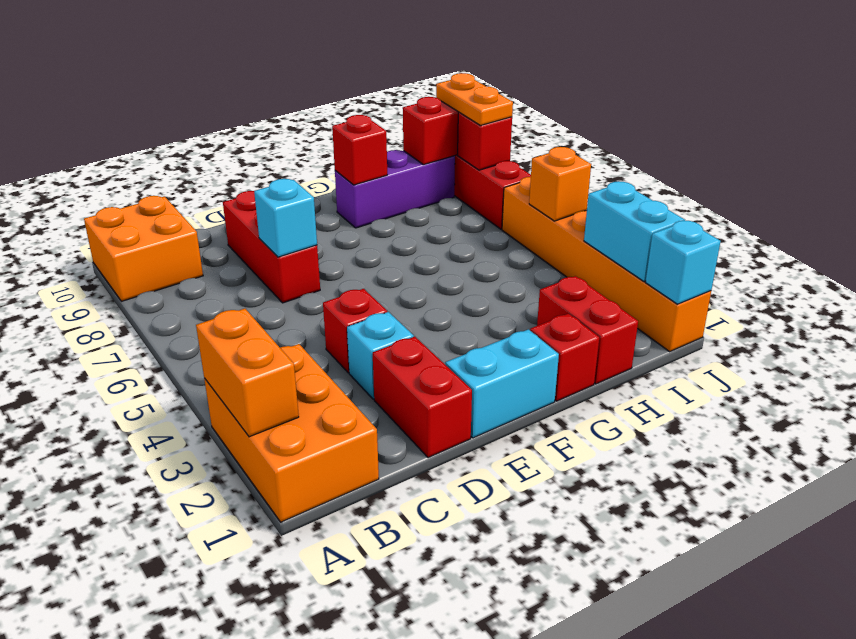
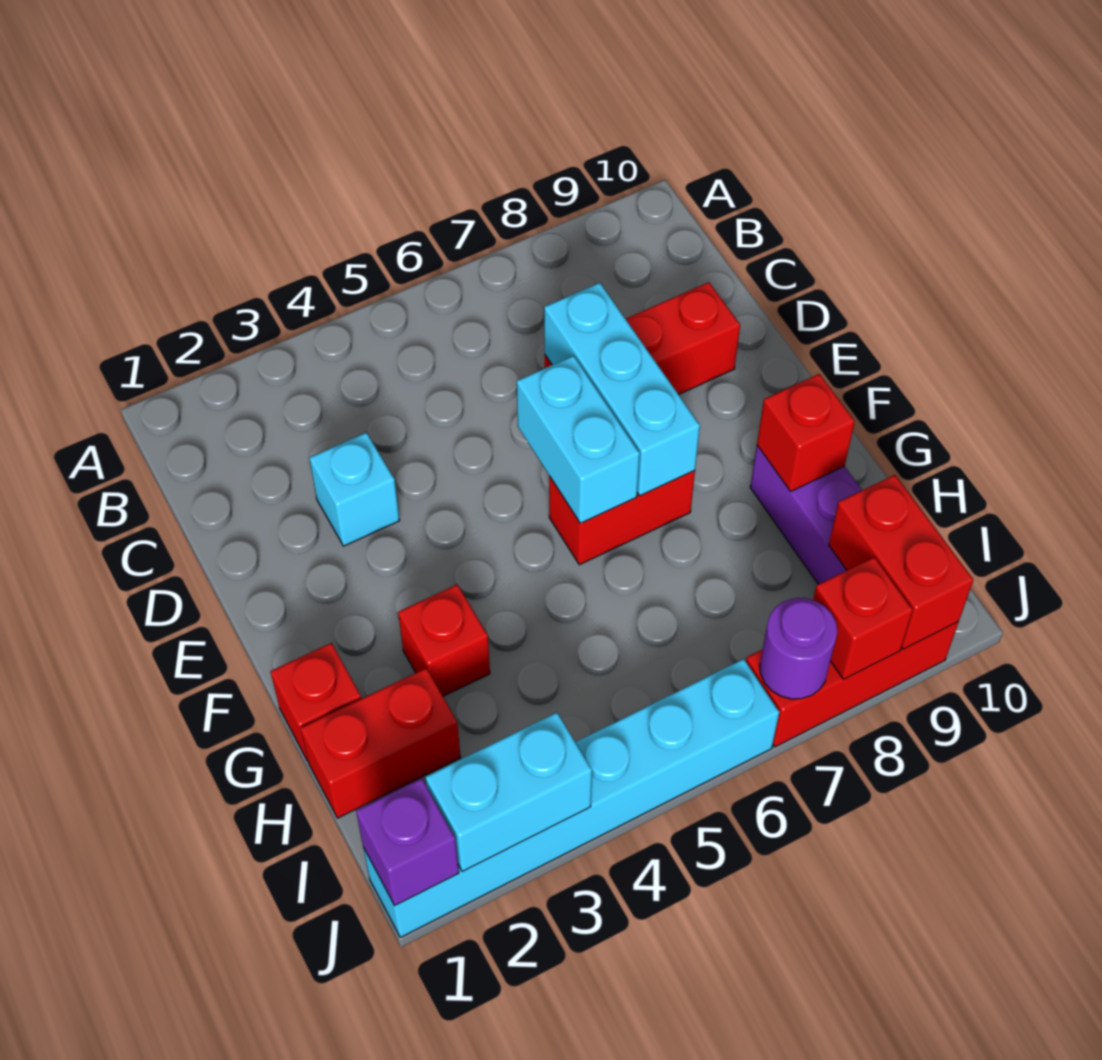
orange brick A1:B3 level 1 -> none
orange brick A2:A3 level 2 -> none
orange brick A9:B10 level 1 -> none
red brick D1:D2 level 1 -> red brick F6:F7 level 1
red brick D4 level 1 -> red brick G3 level 1
cyan brick D7 level 2 -> cyan brick D7:F7 level 2
cyan brick E1:F1 level 1 -> cyan brick E6:F6 level 2
orange brick J1:J6 level 1 -> cyan brick J1:J6 level 1
cyan brick J1 level 2 -> purple brick J1 level 2
orange brick J5 level 2 -> none
none -> purple round brick J7 level 2
orange plate J8:J9 level 3 -> none

